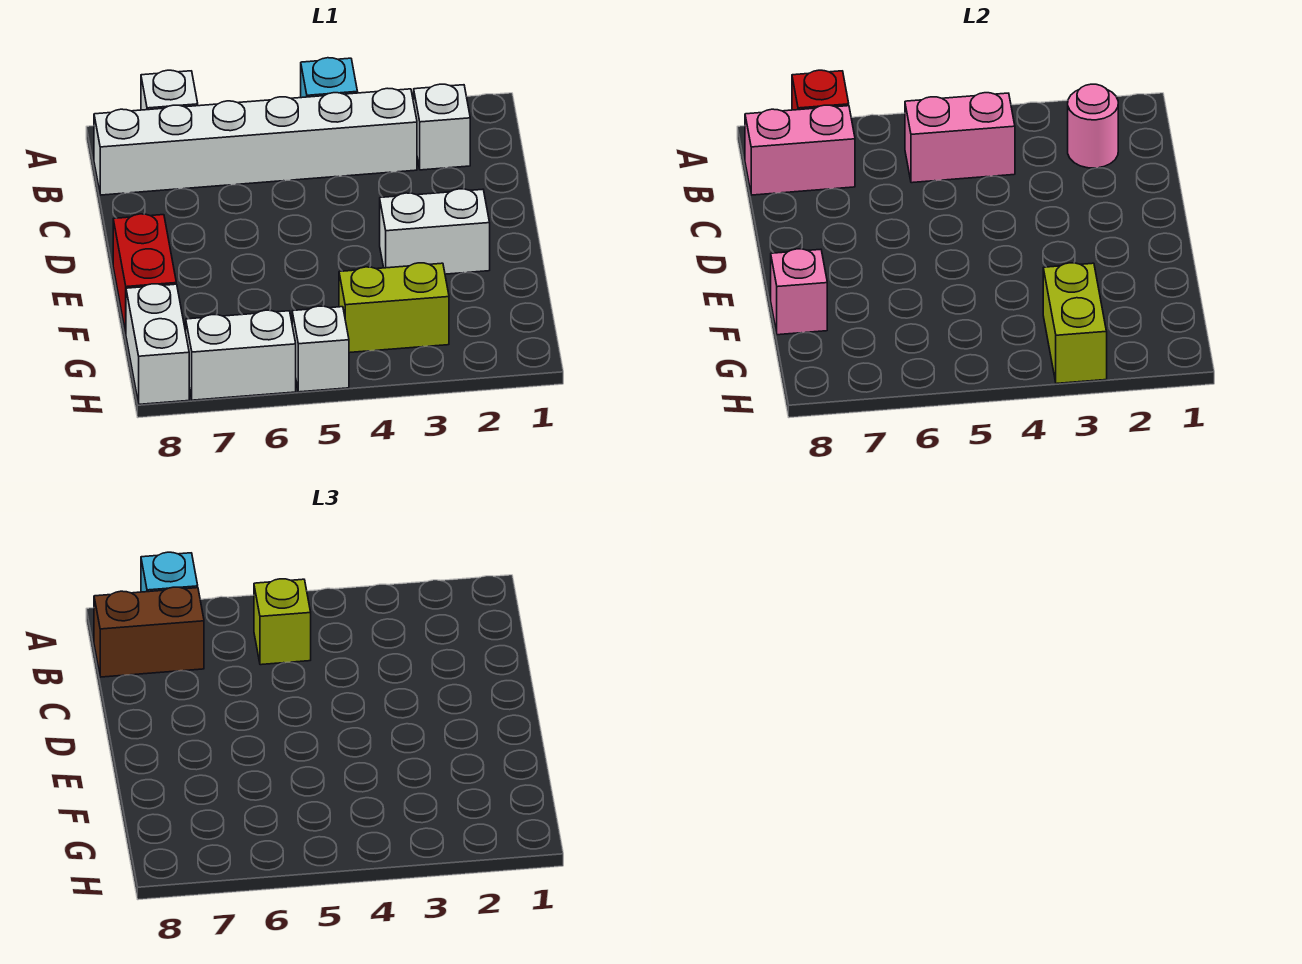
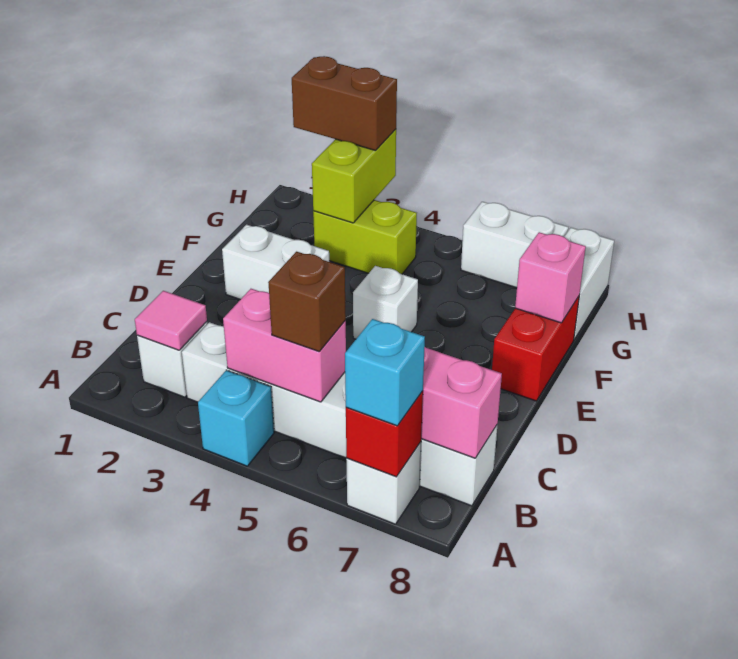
pink round brick B2 level 2 -> pink tile B2 level 2
lime brick B5 level 3 -> brown brick B5 level 3
brown brick B7:B8 level 3 -> brown brick H2:H3 level 3
white brick H5 level 1 -> white brick E5 level 1

